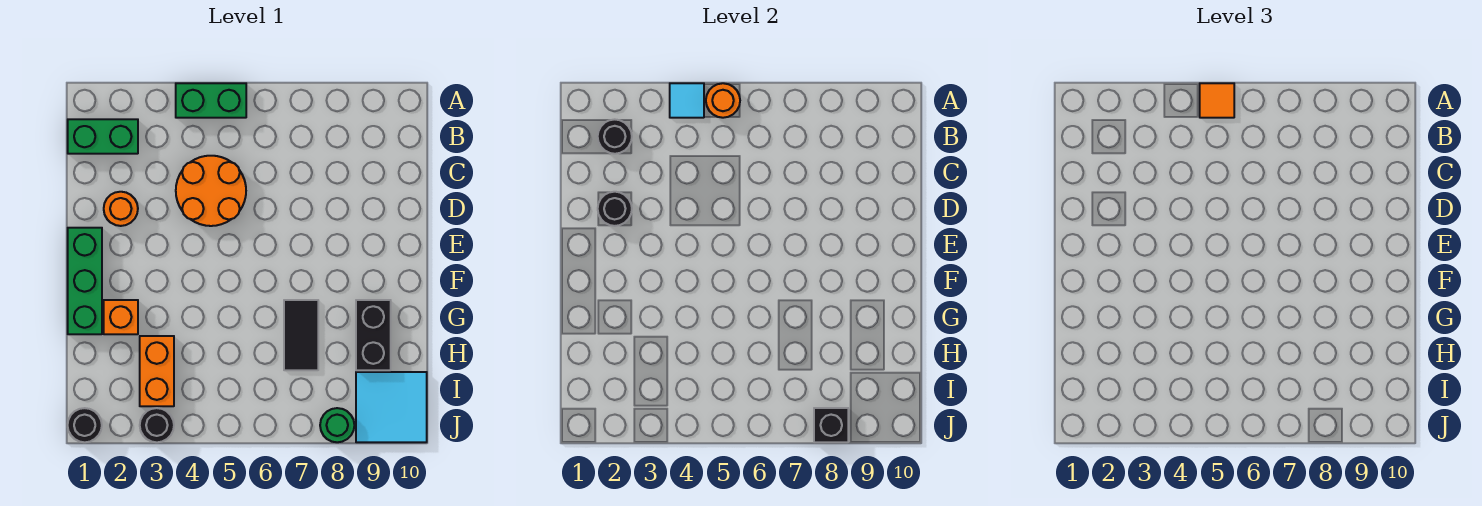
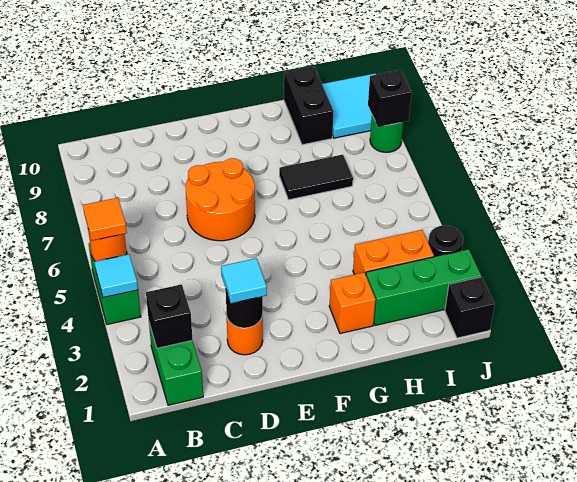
black round brick B2 level 2 -> black brick B2 level 2
orange round brick C4:D5 level 1 -> orange round brick D6:E7 level 1
none -> cyan tile D2 level 3
green brick E1:G1 level 1 -> green brick H2:J2 level 1
black brick G9:H9 level 1 -> black brick H9:H10 level 1
black round brick J1 level 1 -> black brick J1 level 1

